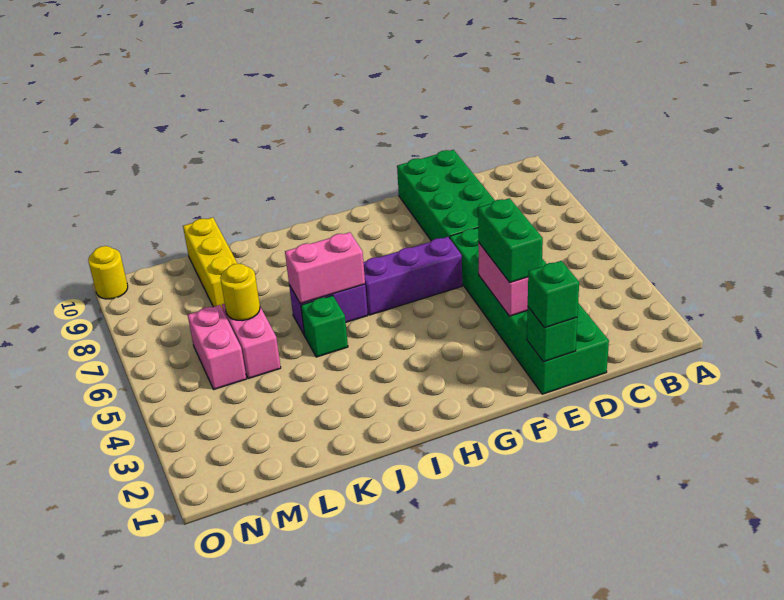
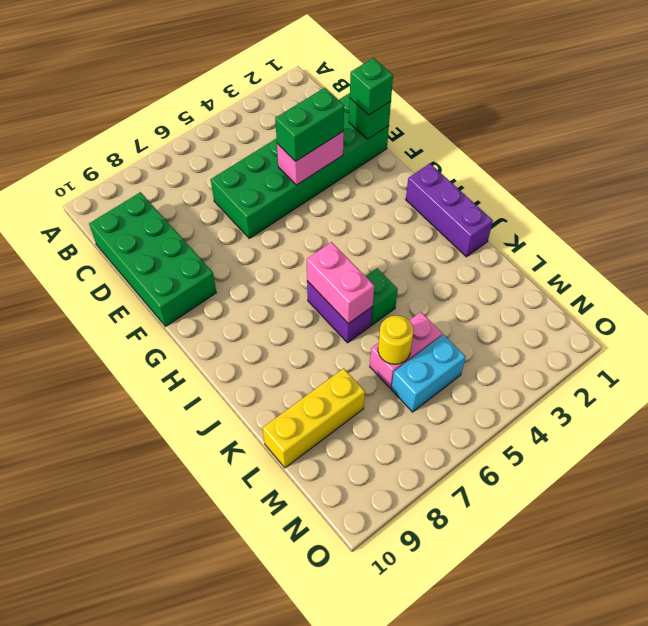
green brick D7:E10 level 1 -> green brick C9:F10 level 1
purple brick F6:H6 level 1 -> purple brick H1:J1 level 1
pink brick M5:M6 level 1 -> cyan brick M5:M6 level 1
yellow round brick O10 level 1 -> none

